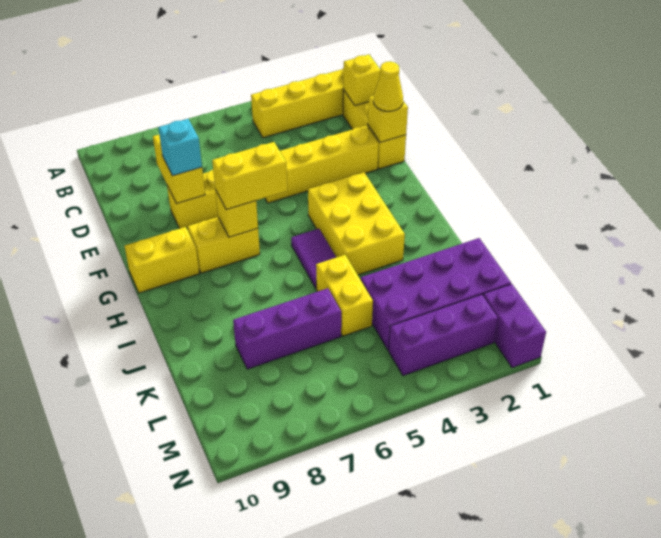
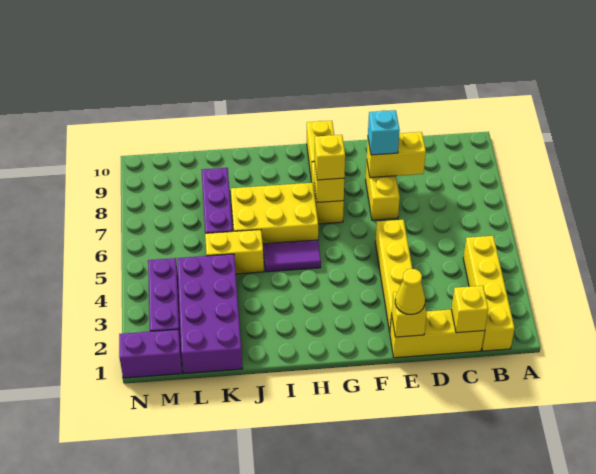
yellow brick G3:I4 level 1 -> yellow brick H6:J7 level 1
yellow brick G6:G7 level 3 -> yellow brick G7 level 3

